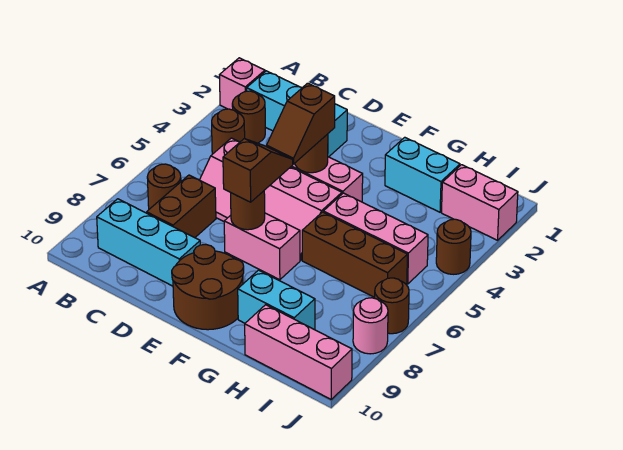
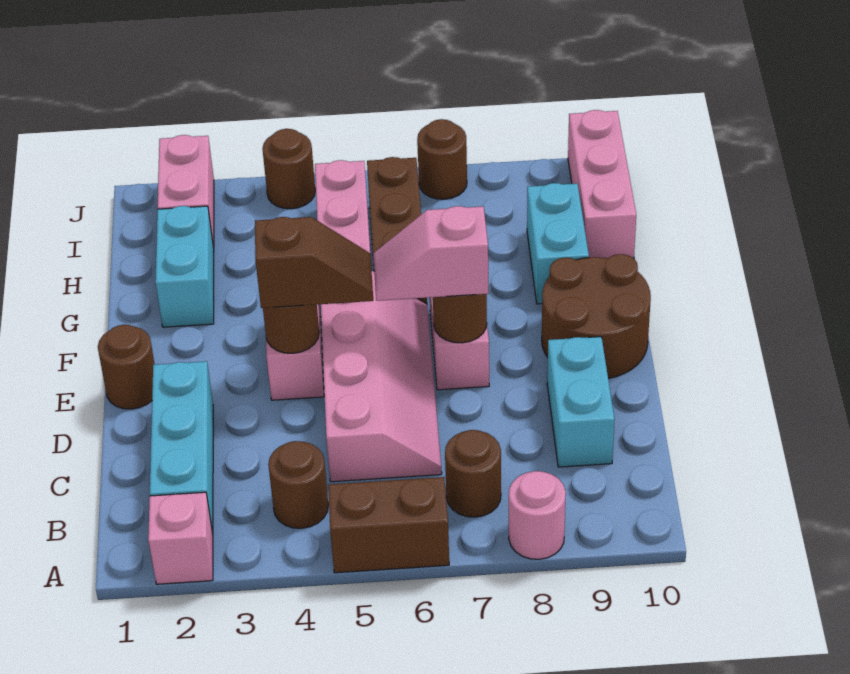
brown round brick B3 level 1 -> brown round brick E1 level 1
cyan brick B9:D9 level 1 -> cyan brick C9:D9 level 1
brown brick C7:C8 level 1 -> brown brick A5:A6 level 1
brown slope E6:E7 level 3 top 7 -> pink slope E6:E7 level 3 top 7
pink round brick J8 level 1 -> pink round brick A8 level 1

